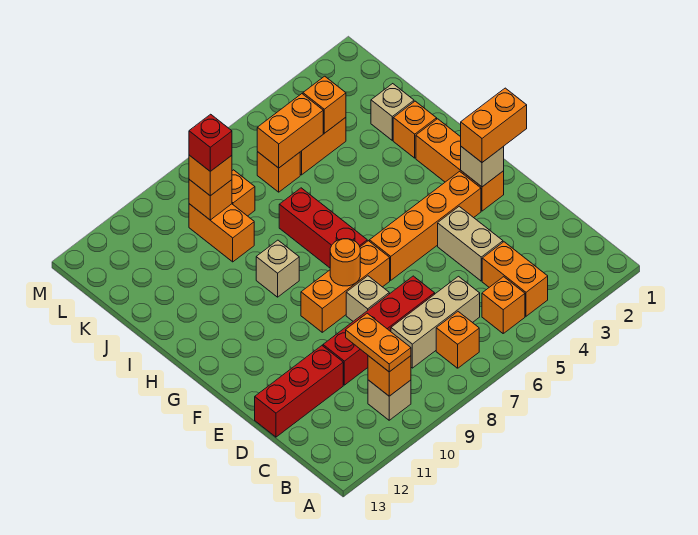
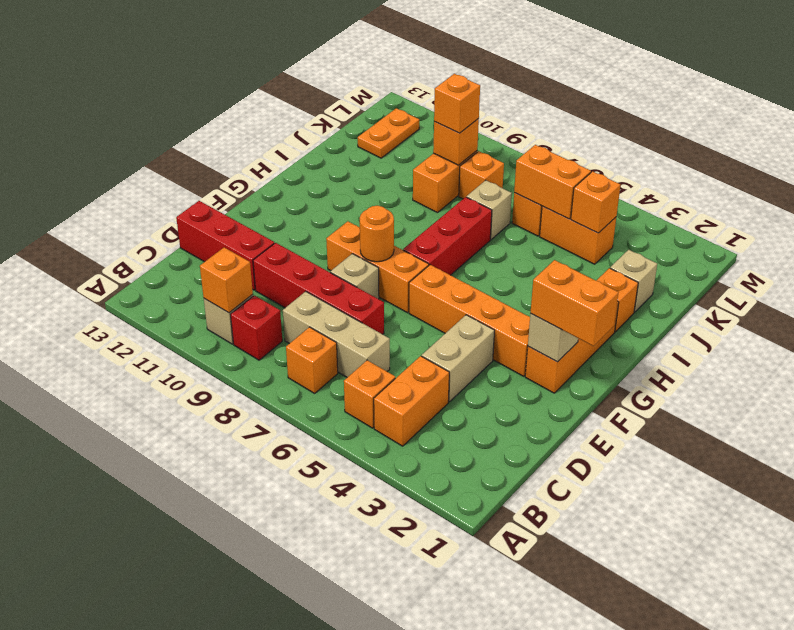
orange plate B10:C10 level 3 -> orange plate K12:L12 level 1
tan brick H9 level 1 -> tan brick J7 level 1
red brick K9 level 4 -> red brick B9 level 1

